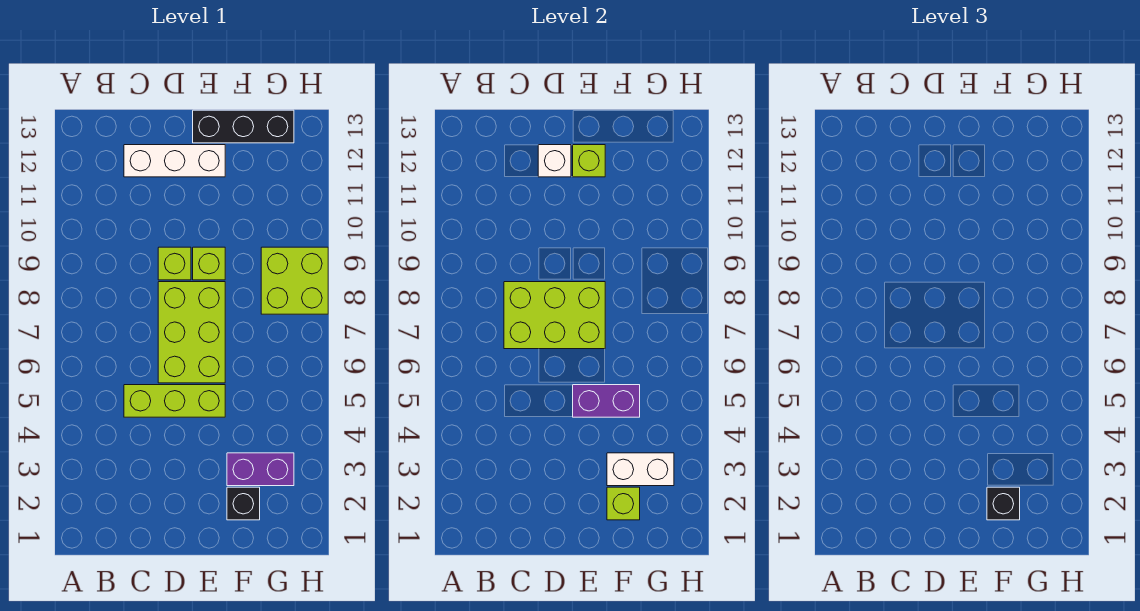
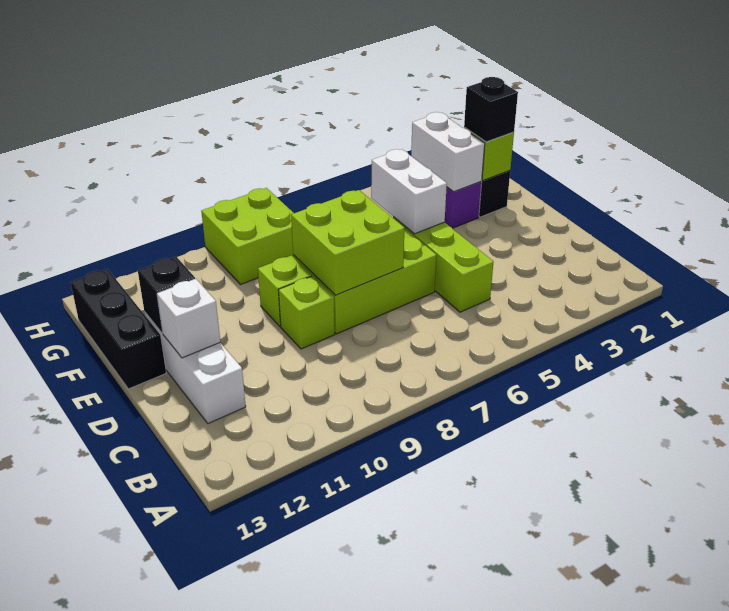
lime brick C7:E8 level 2 -> lime brick D7:E8 level 2
purple brick E5:F5 level 2 -> white brick E5:F5 level 2
lime brick E12 level 2 -> black brick E12 level 2

